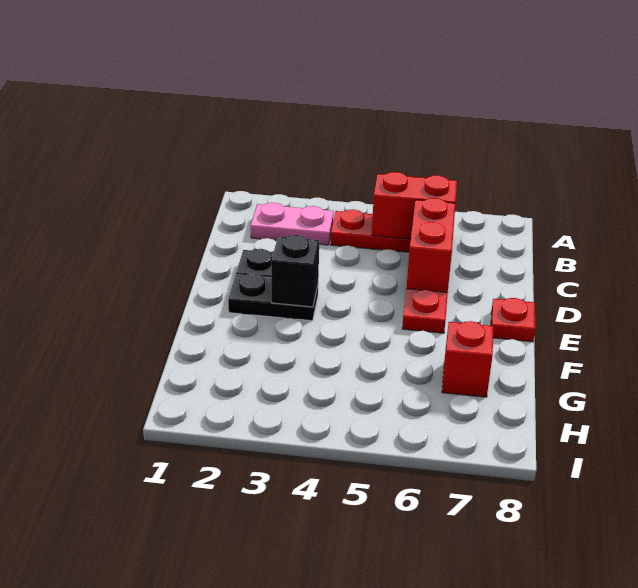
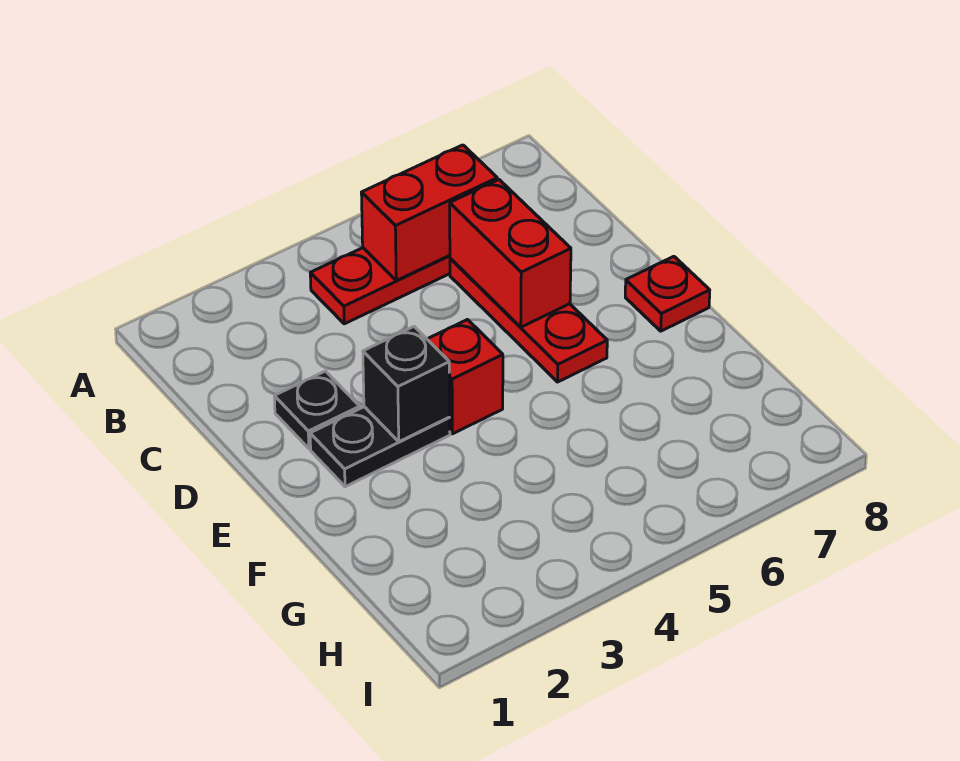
pink plate B2:B3 level 1 -> none
red brick G7 level 1 -> red brick E4 level 1

